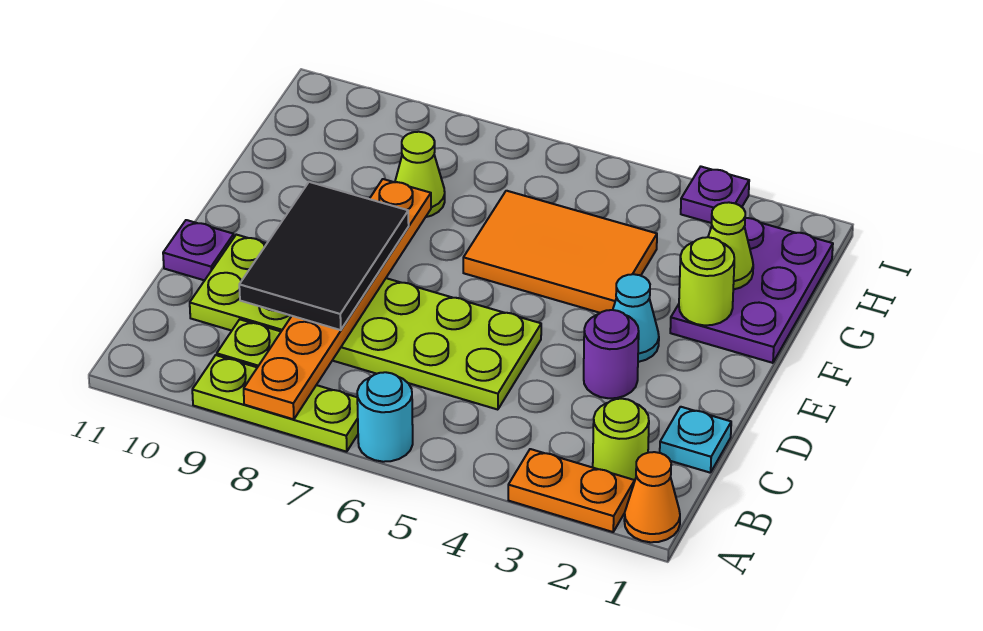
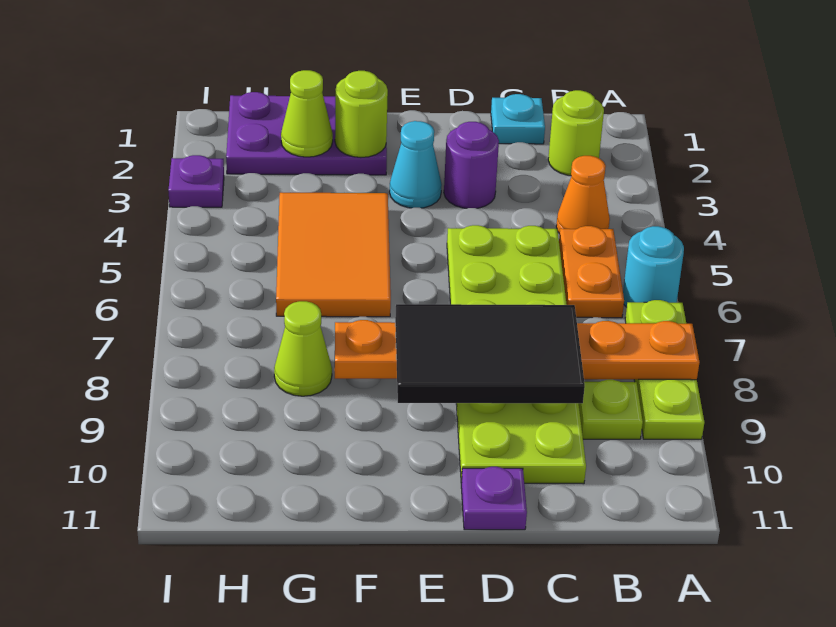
orange cone A1 level 1 -> orange cone B4 level 1
orange plate A2:A3 level 1 -> orange plate B5:B6 level 1

